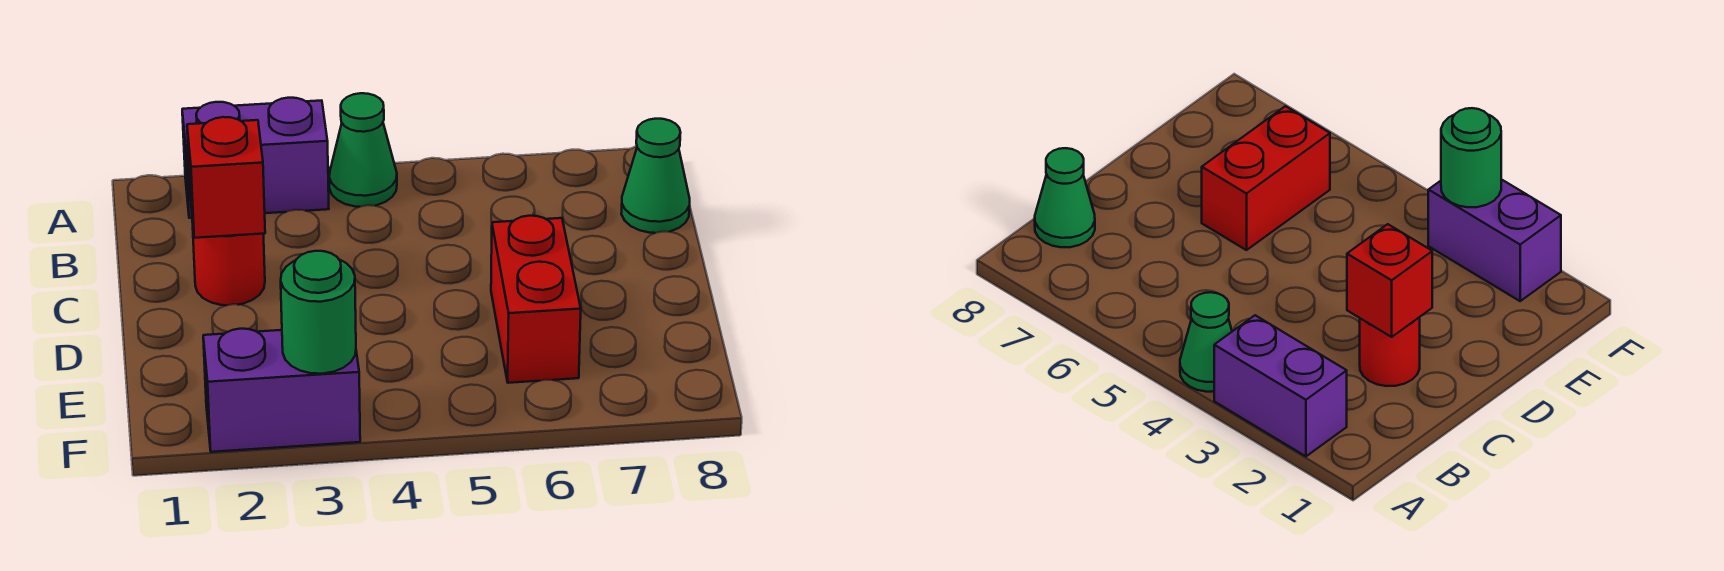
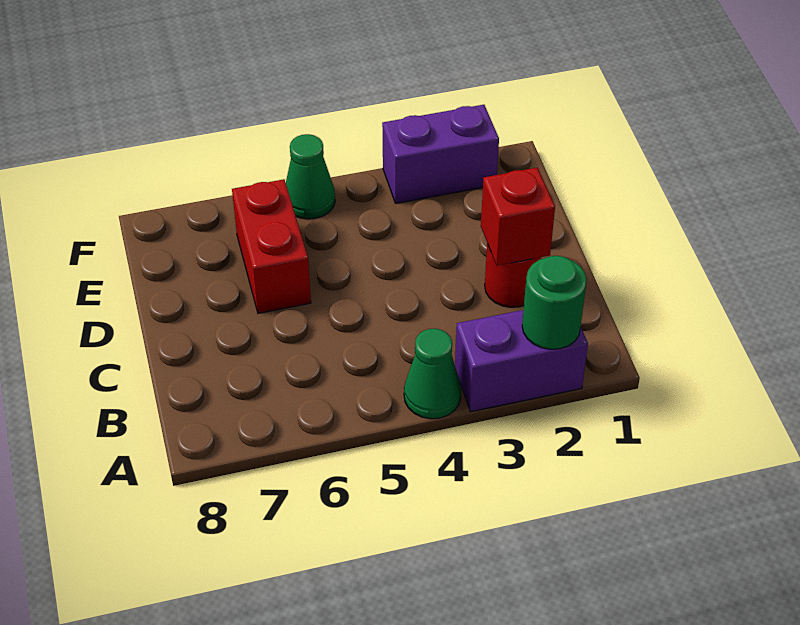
green cone B8 level 1 -> green cone F5 level 1
green round brick F3 level 2 -> green round brick A2 level 2

